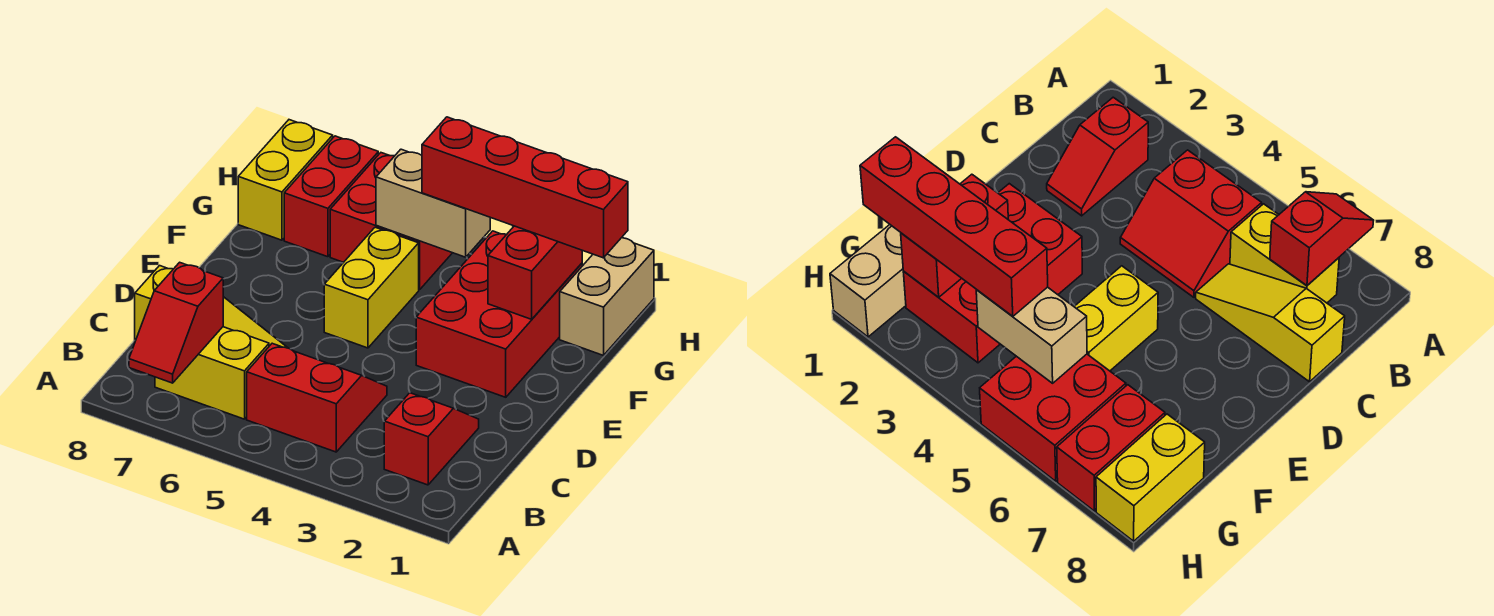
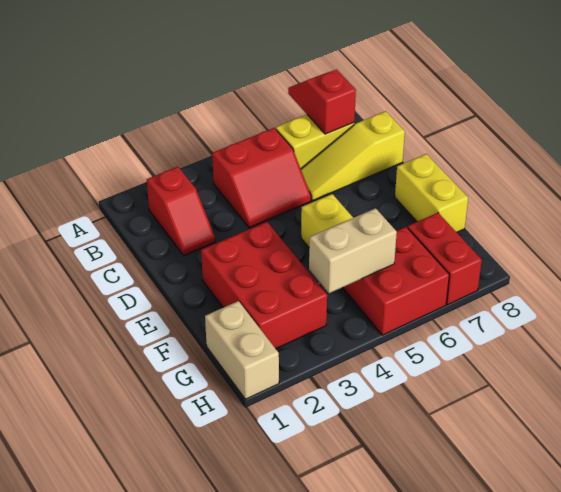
red brick F2:G2 level 2 -> none
red brick G1:G4 level 3 -> none
yellow brick G8:H8 level 1 -> yellow brick E8:F8 level 1

